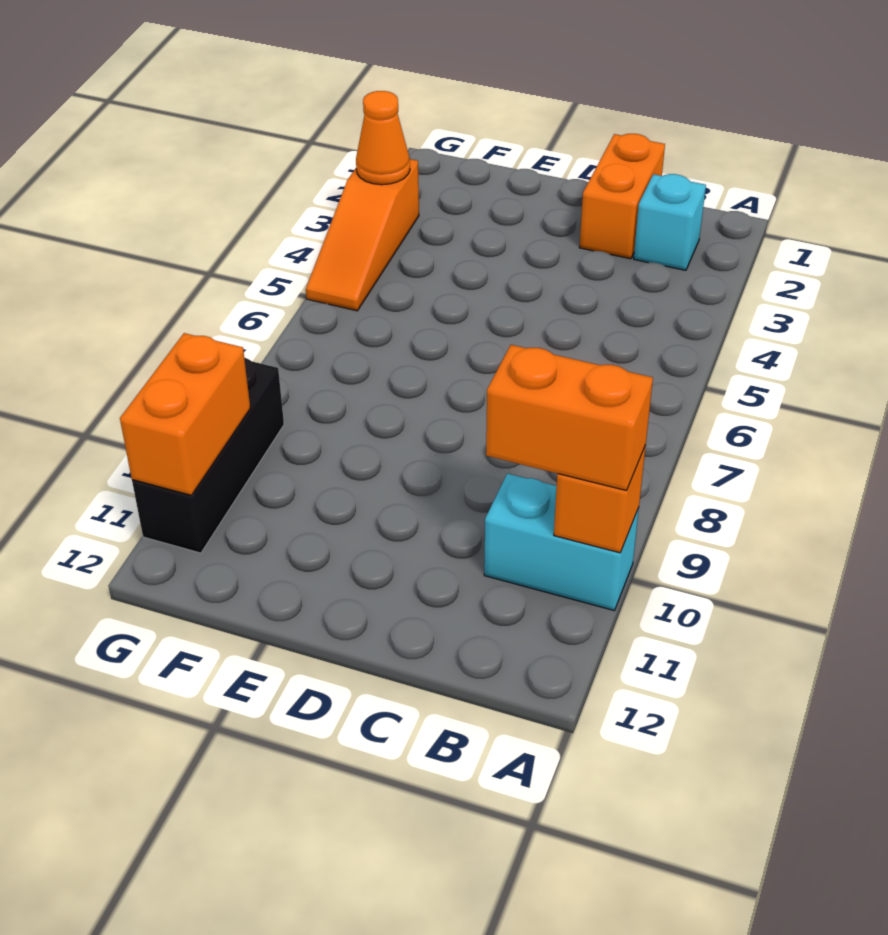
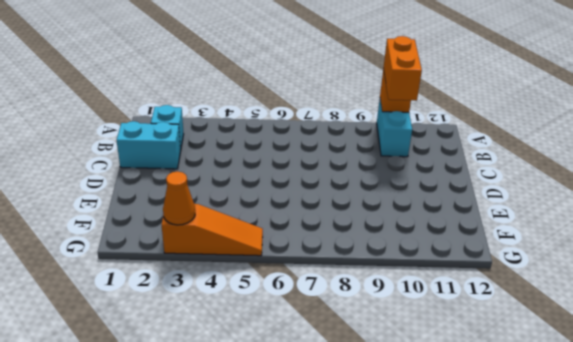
orange brick C1:C2 level 1 -> cyan brick C1:C2 level 1
black brick G9:G11 level 1 -> none
orange brick G10:G11 level 2 -> none

